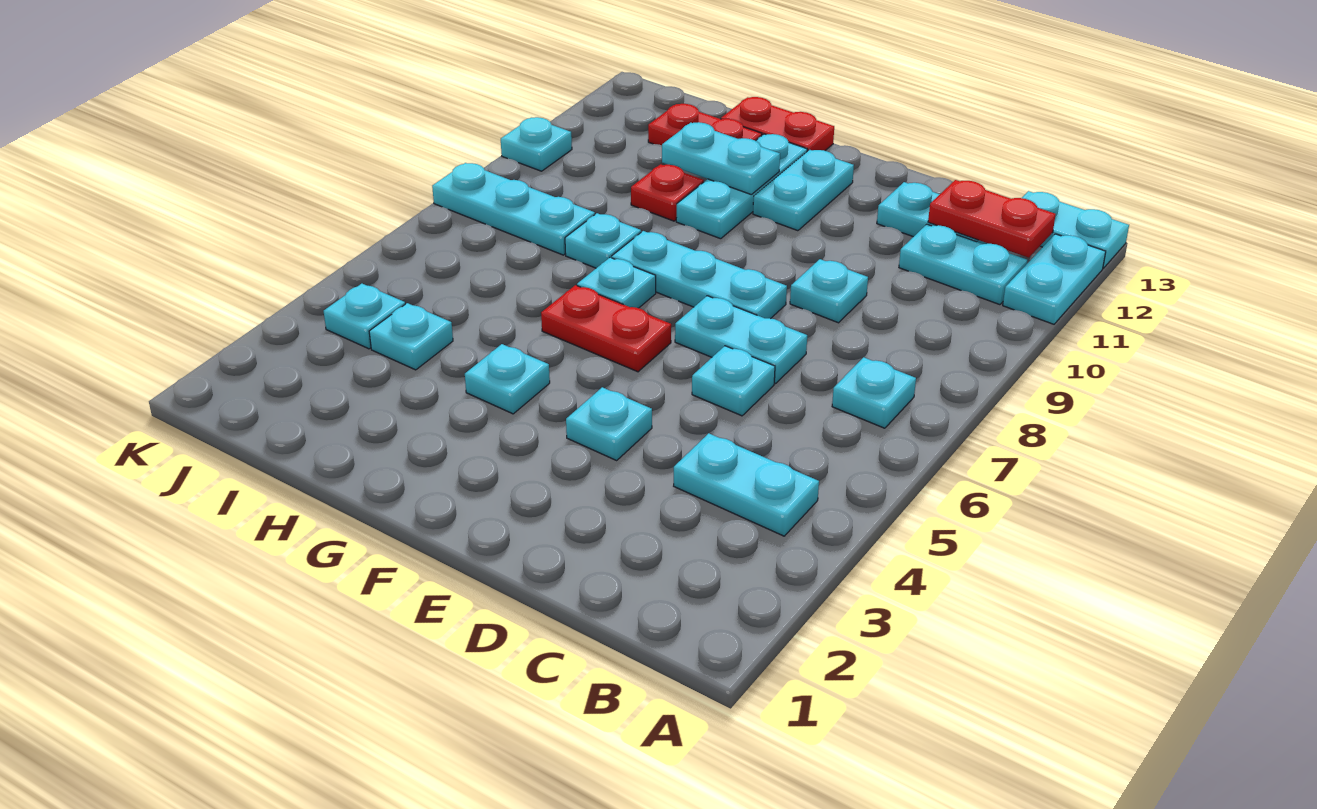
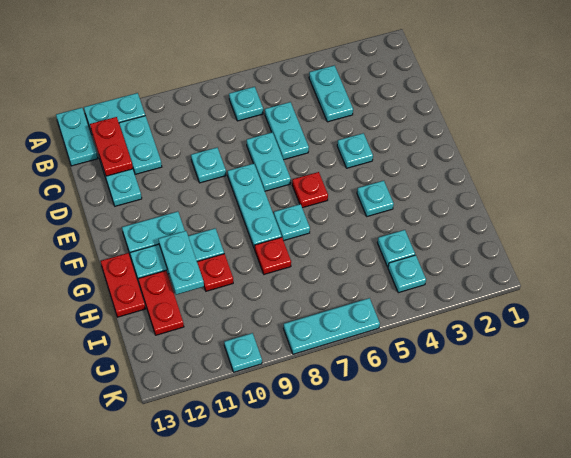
cyan plate D6 level 1 -> cyan plate C6:D6 level 1
red plate F6:G6 level 1 -> red plate F6 level 1
cyan plate H8 level 1 -> red plate H8 level 1
cyan plate I8:K8 level 1 -> cyan plate K6:K8 level 1

